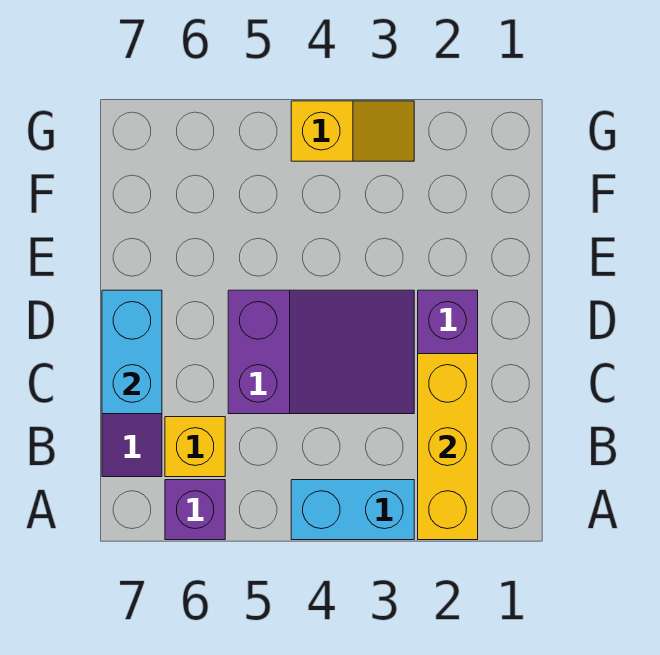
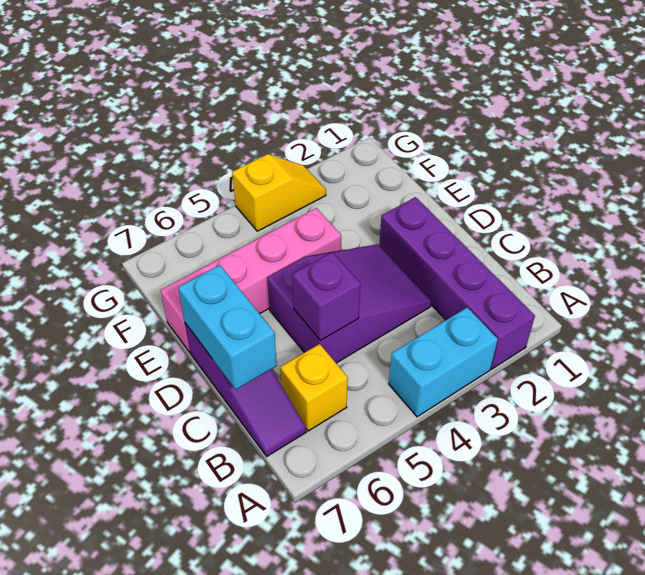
yellow brick A2:C2 level 2 -> none
purple brick A6 level 1 -> purple brick C5 level 2
none -> pink brick E4:E7 level 1

